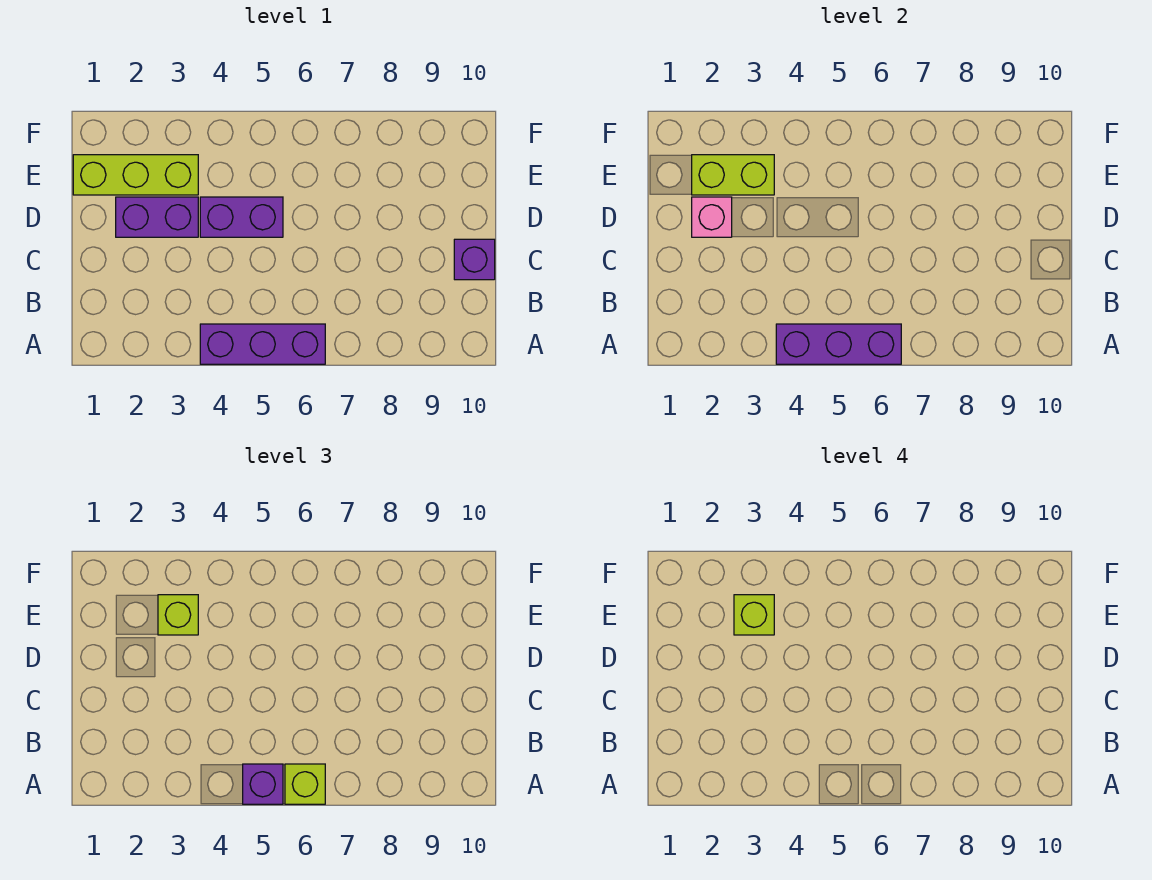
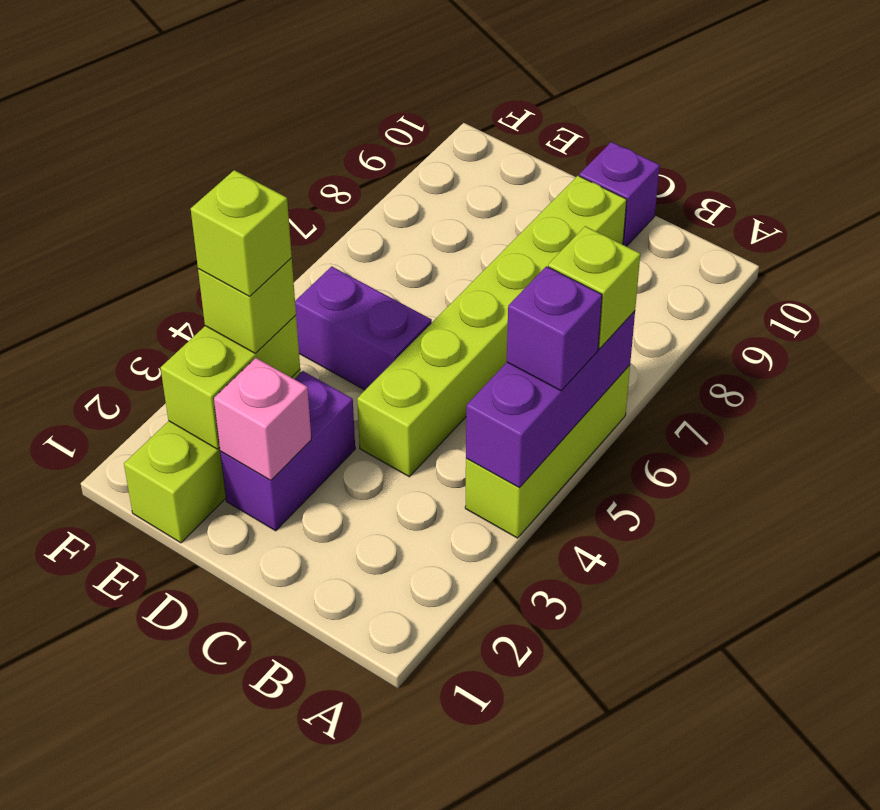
purple brick A4:A6 level 1 -> lime brick A4:A6 level 1
none -> lime brick C4:C9 level 1
purple brick D4:D5 level 1 -> purple brick D5:E5 level 1

